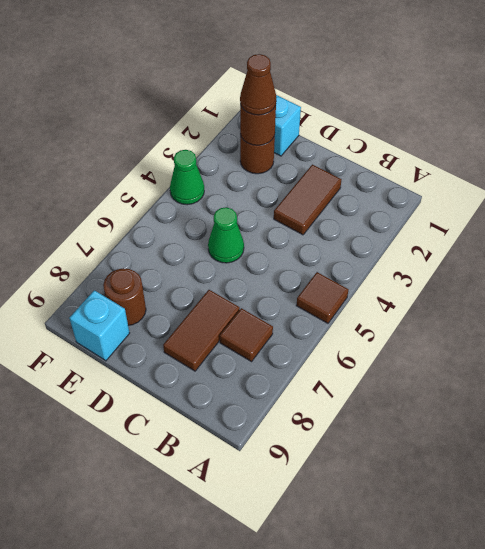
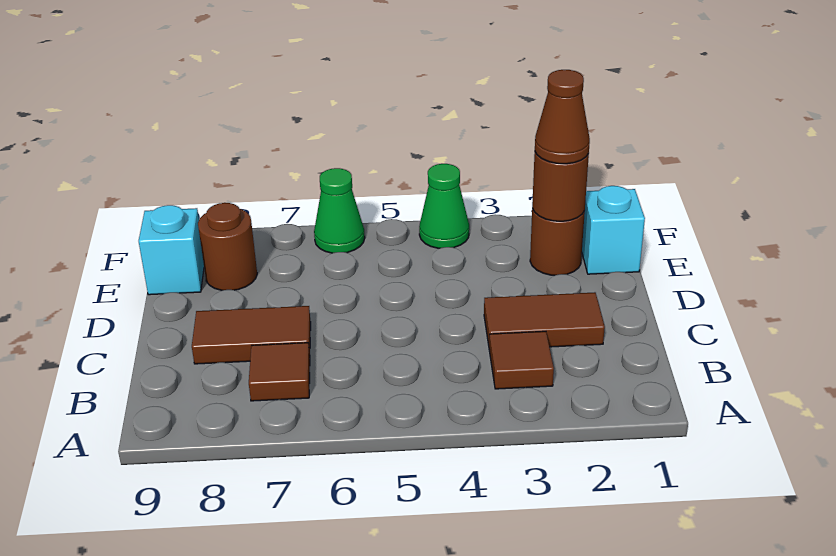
brown tile A5 level 1 -> brown tile B3 level 1
green cone D5 level 1 -> green cone F6 level 1

